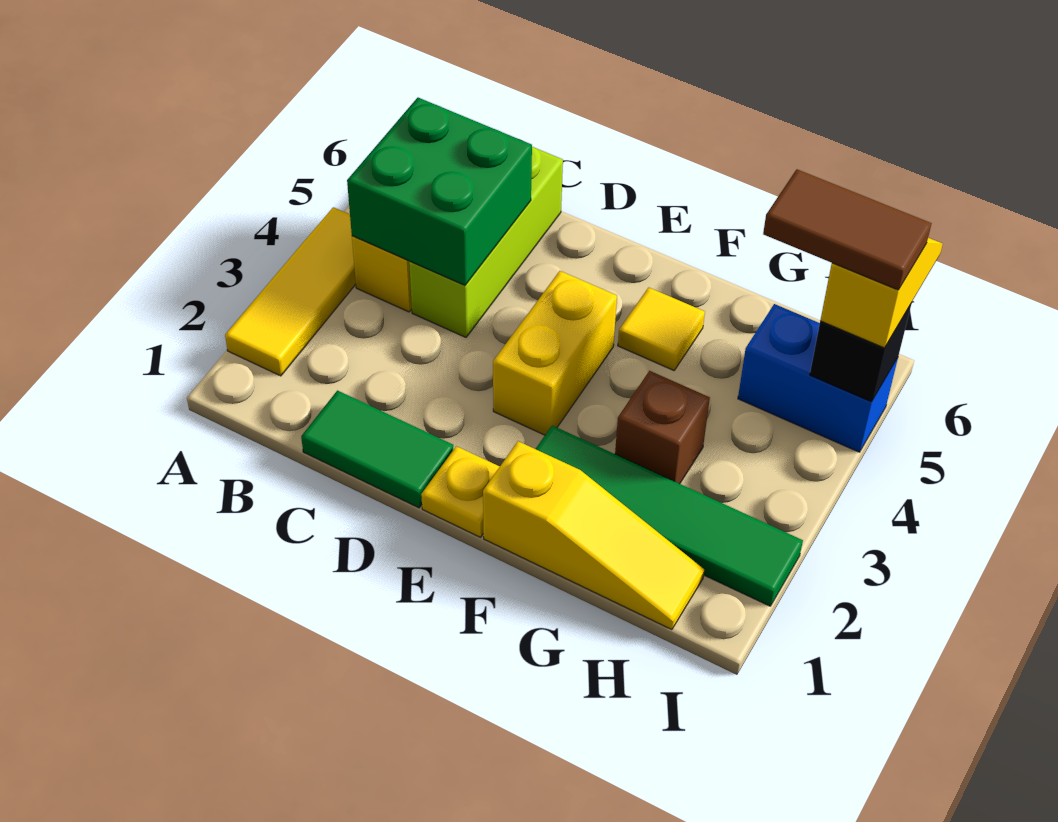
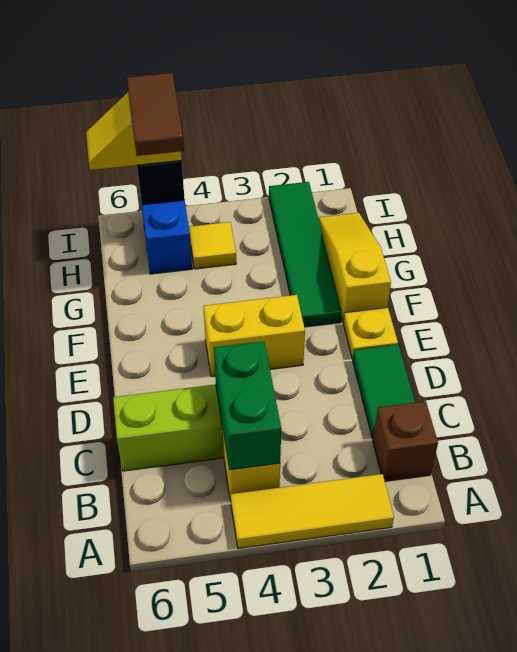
green brick B4:C5 level 2 -> green brick B4:C4 level 2
yellow tile F5 level 1 -> yellow tile H4 level 1
brown brick G3 level 1 -> brown brick B1 level 1

